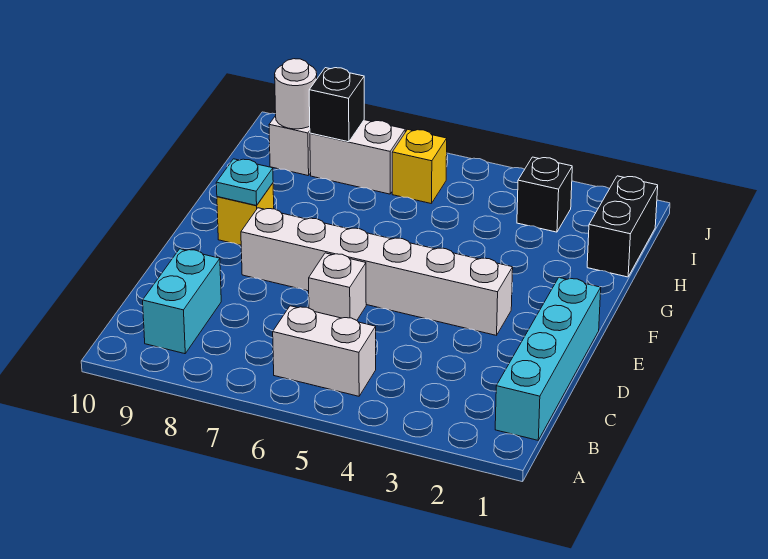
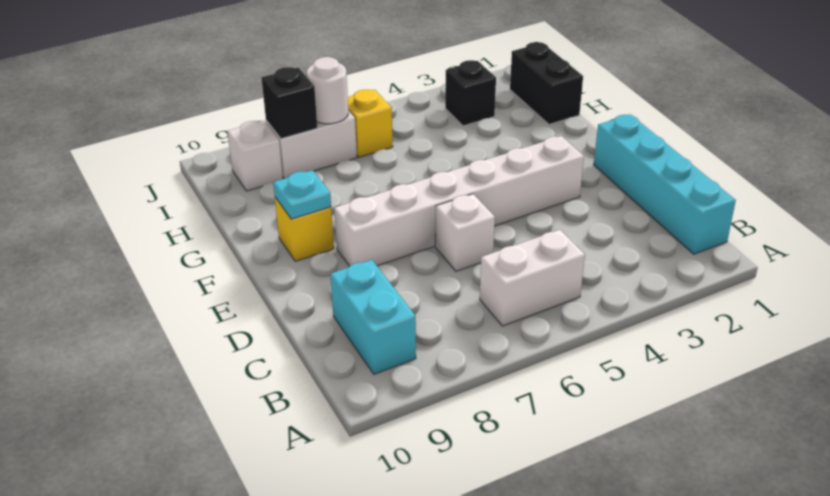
white round brick I9 level 2 -> white round brick I7 level 2

